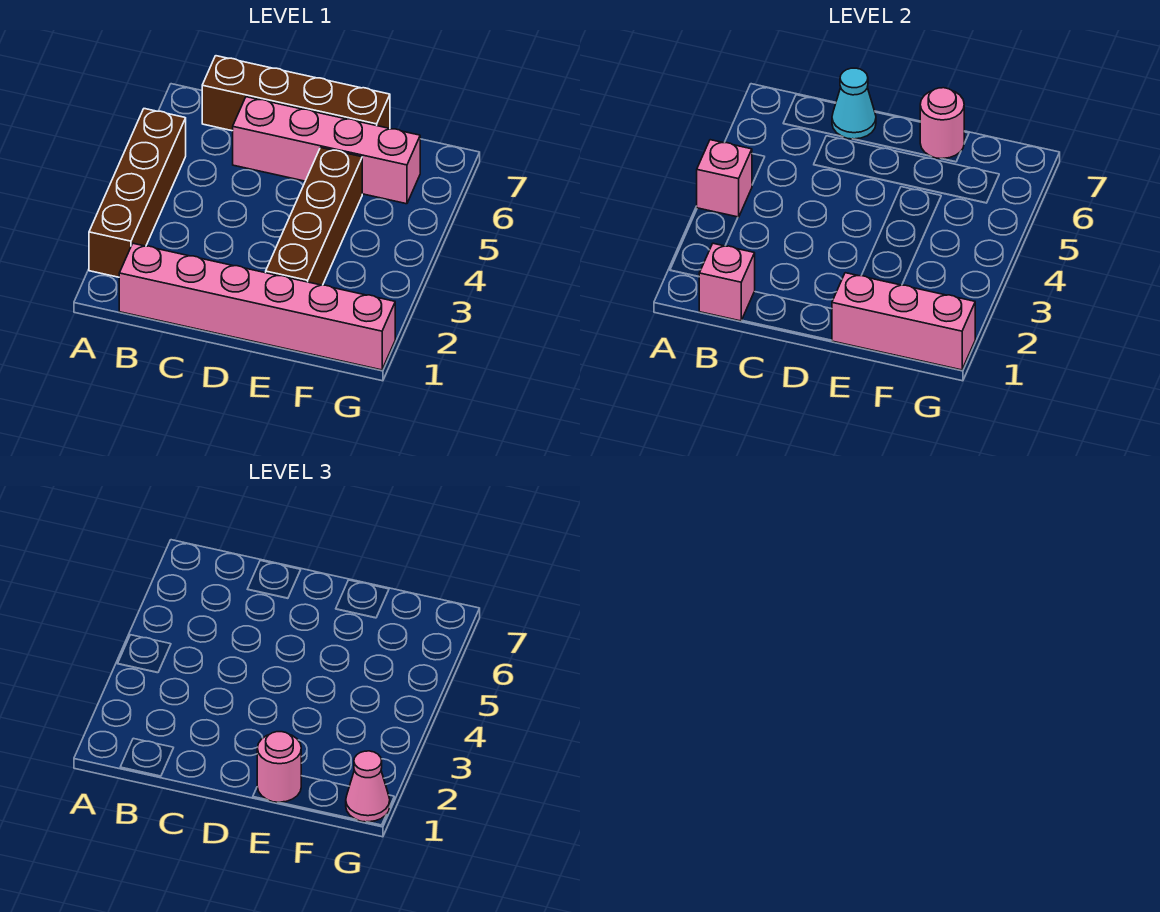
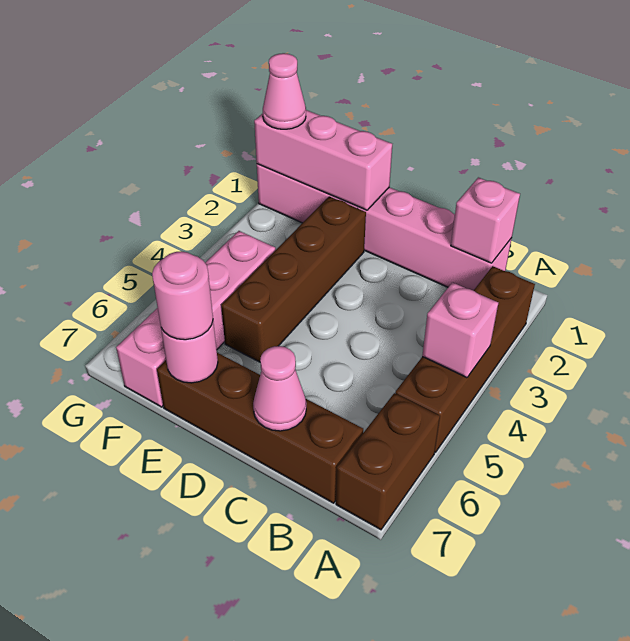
none -> brown brick A6:A7 level 1
pink brick C6:F6 level 1 -> pink brick F4:F7 level 1
cyan cone C7 level 2 -> pink cone C7 level 2
pink round brick E1 level 3 -> pink round brick E7 level 3

